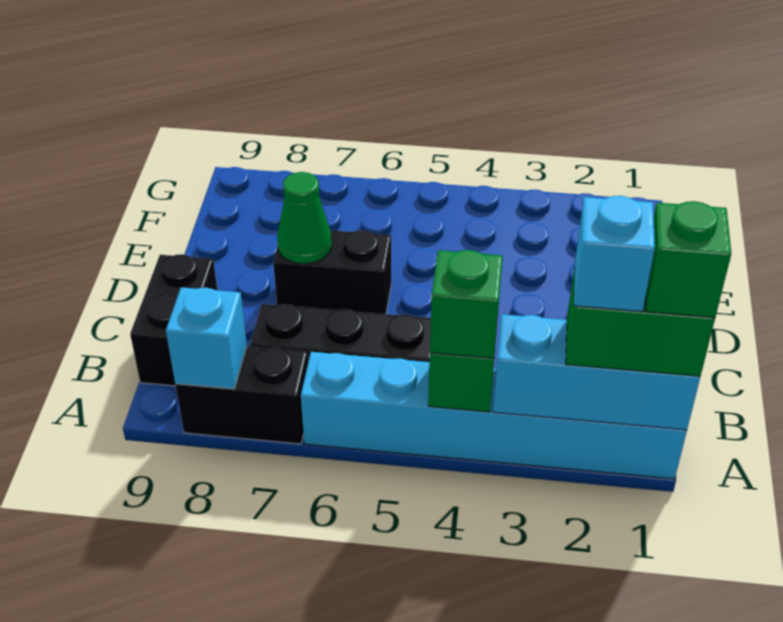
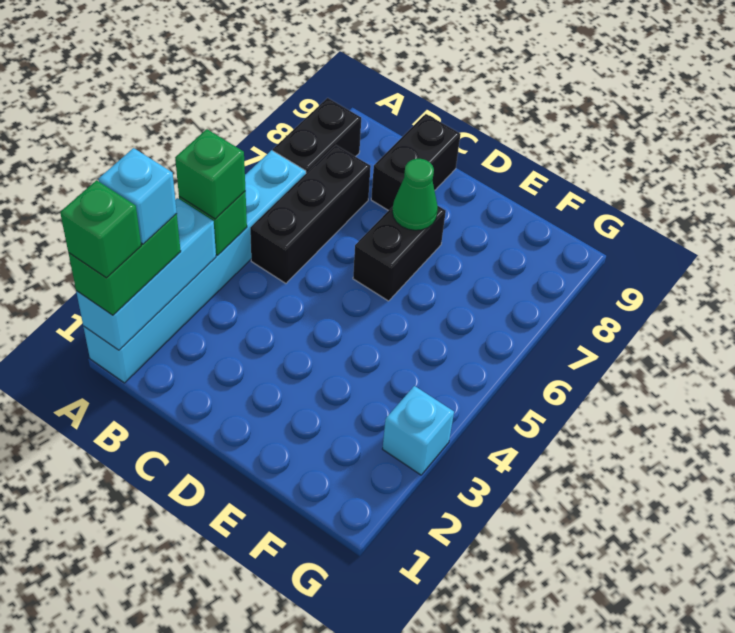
cyan brick A8 level 2 -> cyan brick G3 level 1
black brick B9:C9 level 1 -> black brick C8:C9 level 1

